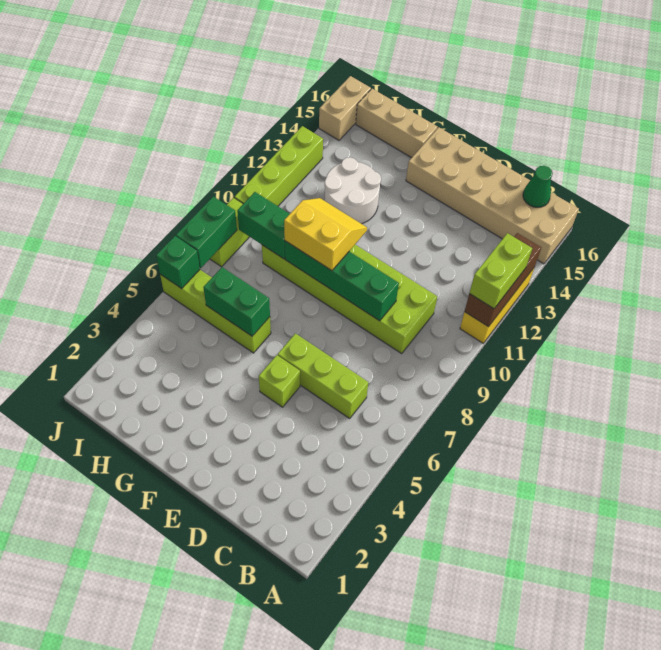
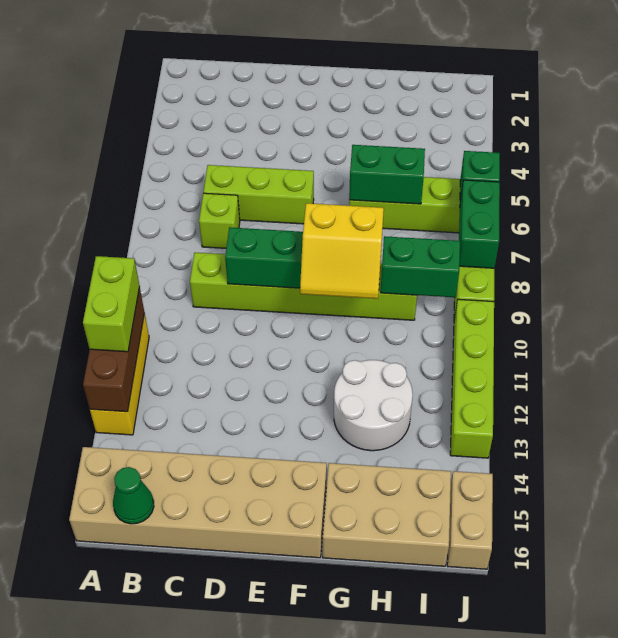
lime brick C9:H10 level 1 -> lime brick C9:H9 level 1
lime brick E5 level 1 -> lime brick C7 level 1
tan brick G16:I16 level 1 -> tan brick G15:I16 level 1

